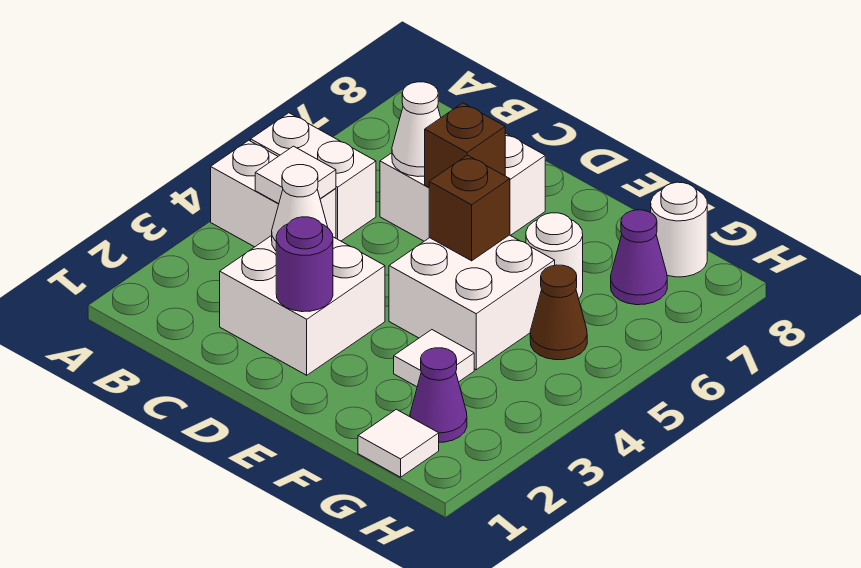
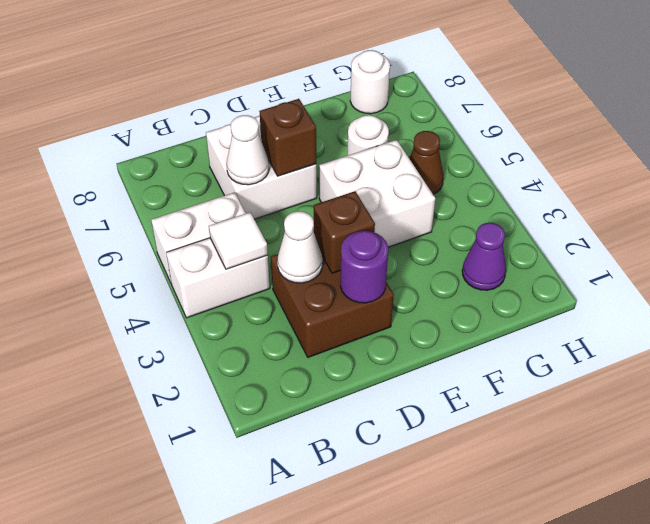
white brick C2:D3 level 1 -> brown brick C2:D3 level 1
brown brick E5 level 2 -> brown brick D3 level 2
white tile F3 level 1 -> none
white tile G1 level 1 -> none
purple cone G7 level 1 -> none

